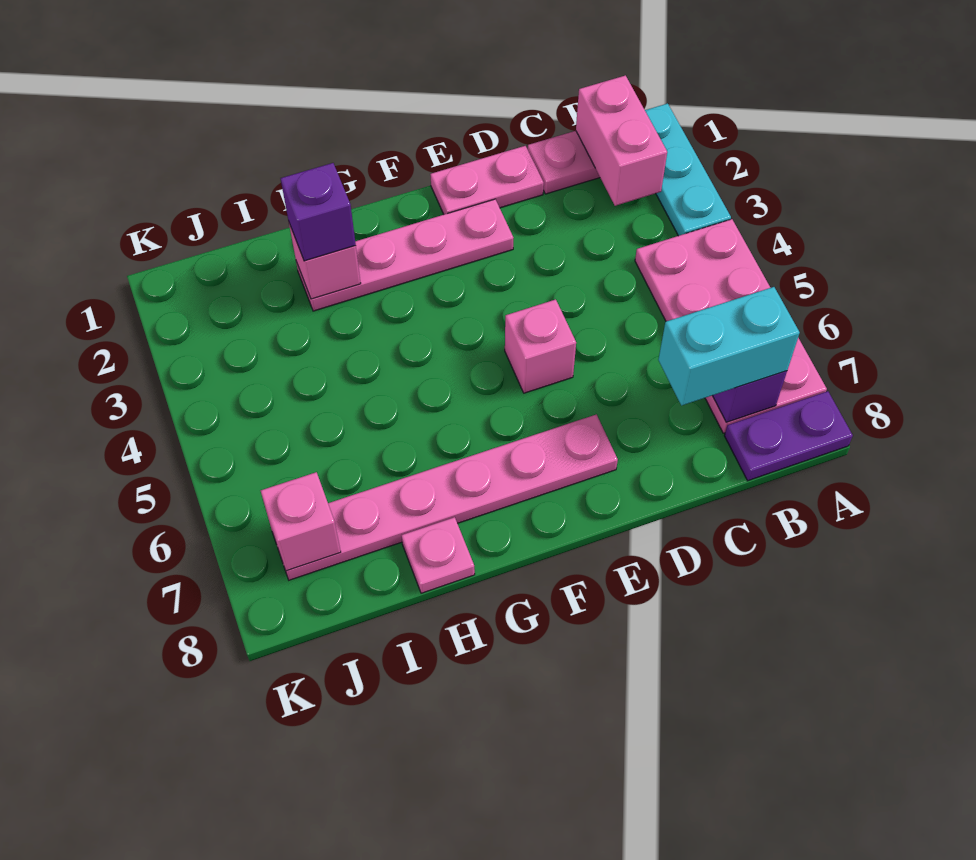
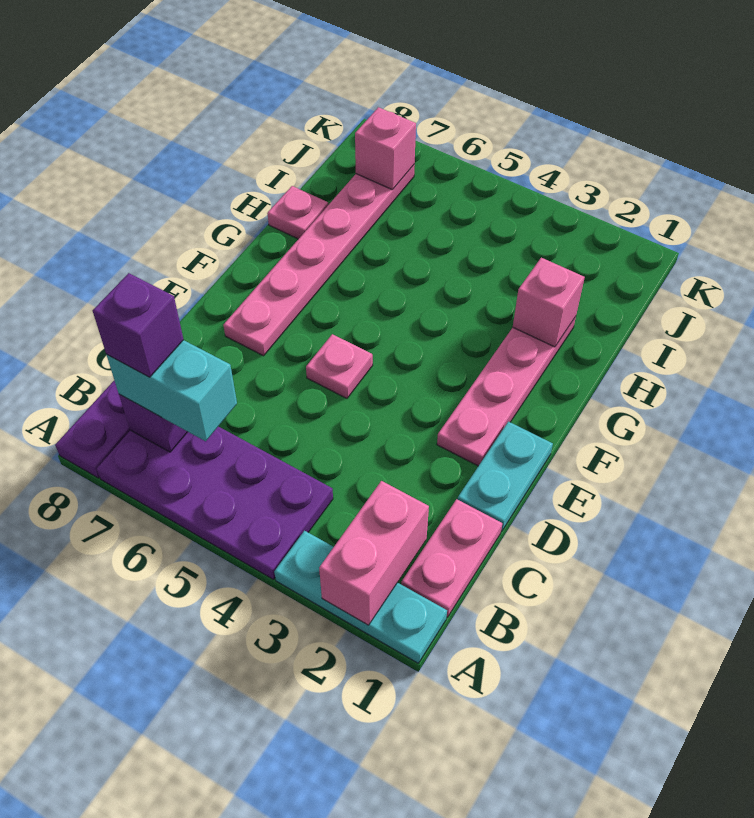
pink plate A4:B7 level 1 -> purple plate A4:B7 level 1
pink brick B1:B2 level 2 -> pink brick A2:B2 level 2
cyan brick B7:C7 level 3 -> cyan brick B6:B7 level 3
pink plate D1:E1 level 1 -> cyan plate D1:E1 level 1
pink brick E5 level 1 -> pink plate E5 level 1
purple brick H2 level 3 -> purple brick B7 level 4

